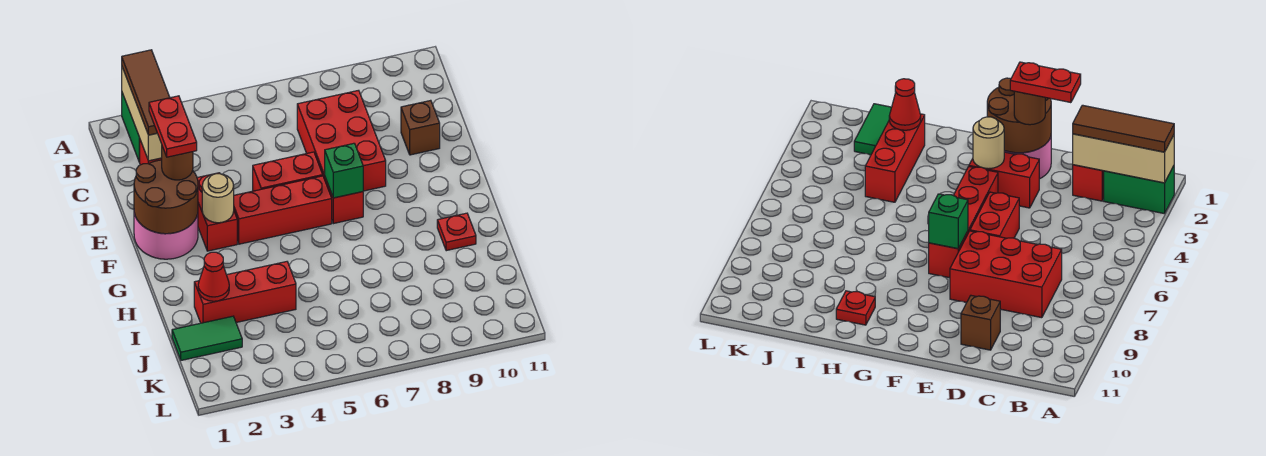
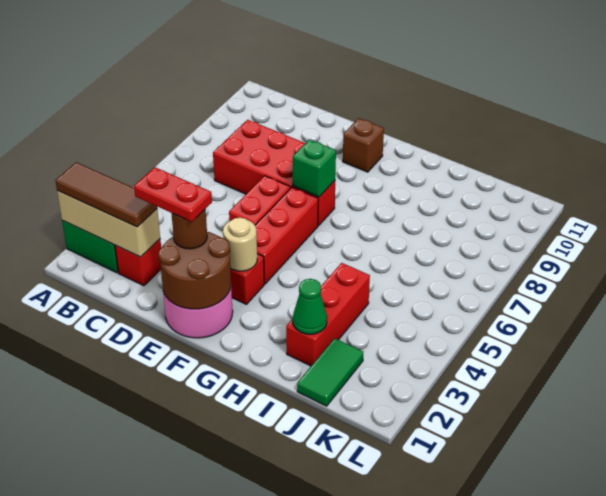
brown brick D10 level 1 -> brown brick F10 level 1
red plate H10 level 1 -> none
red cone I2 level 2 -> green cone I2 level 2

